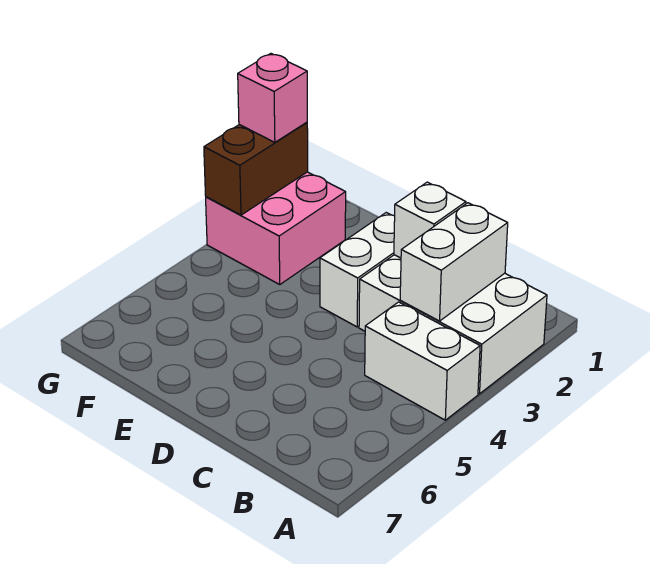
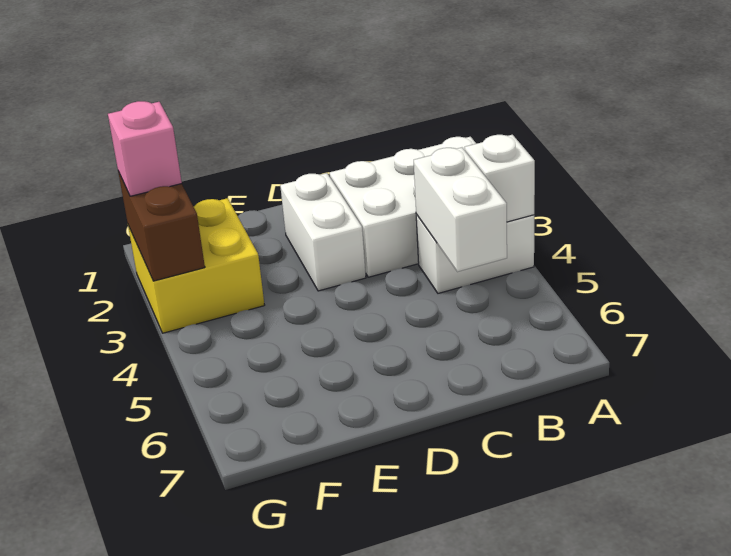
white brick B2:B3 level 2 -> white brick B4:B5 level 2
white brick C2 level 2 -> white brick A4 level 2
pink brick F2:G3 level 1 -> yellow brick F2:G3 level 1

